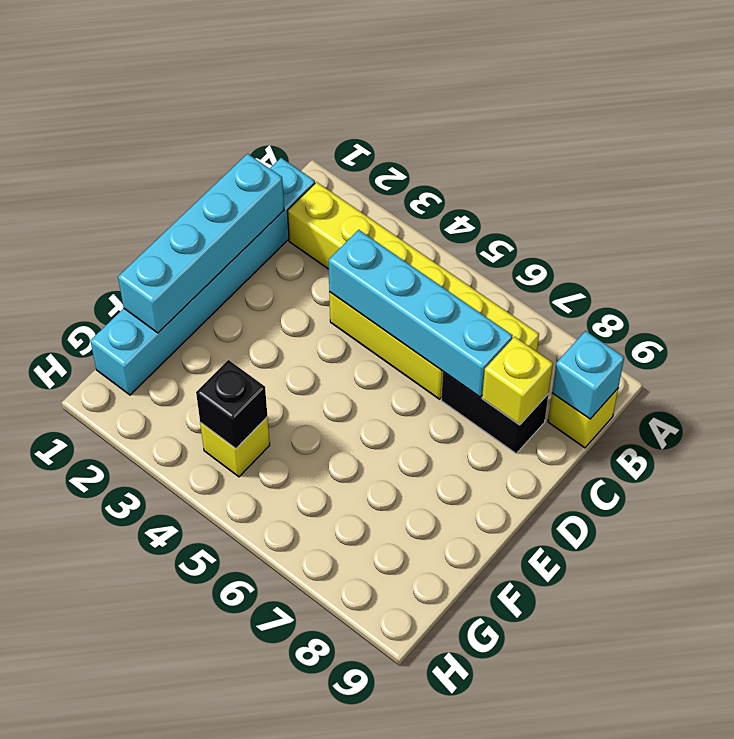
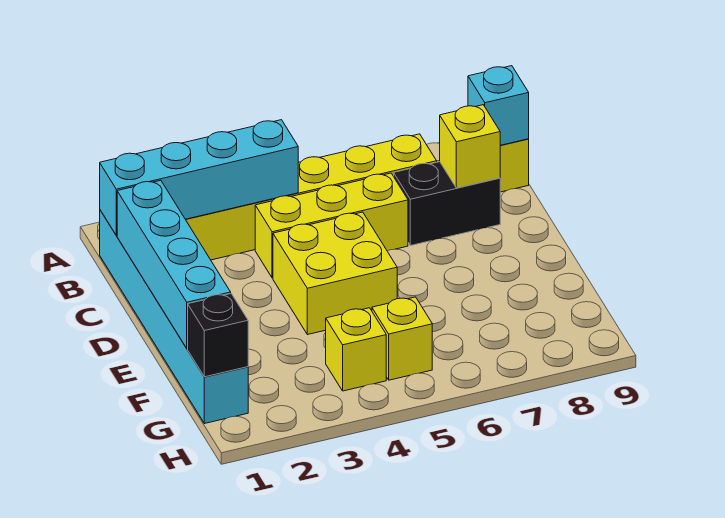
cyan brick C4:C7 level 2 -> cyan brick B1:B4 level 2
none -> yellow brick D4:E5 level 1
black brick G4 level 2 -> black brick G1 level 2
none -> yellow brick G5 level 1

